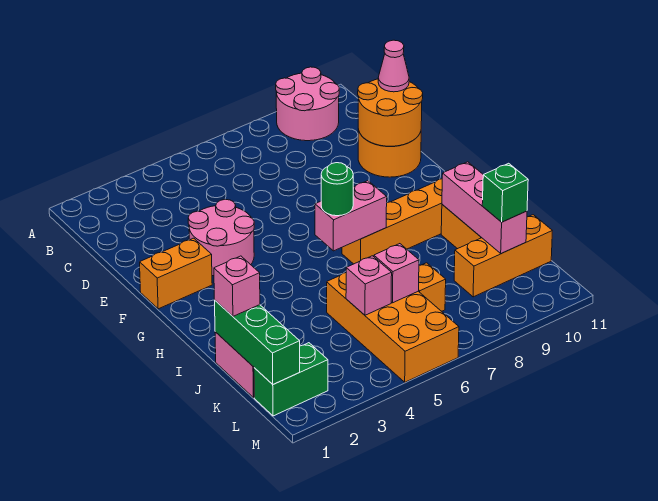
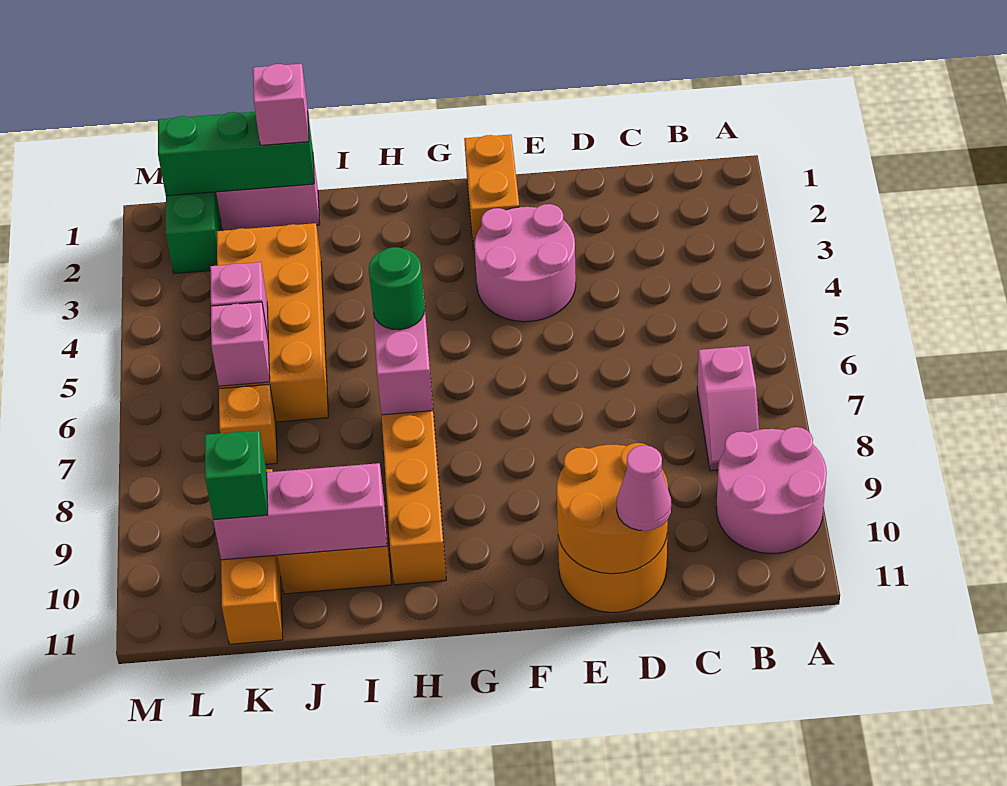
none -> pink slope B7:B8 level 1 top 7
orange brick J5:M6 level 1 -> orange brick J3:K6 level 1

